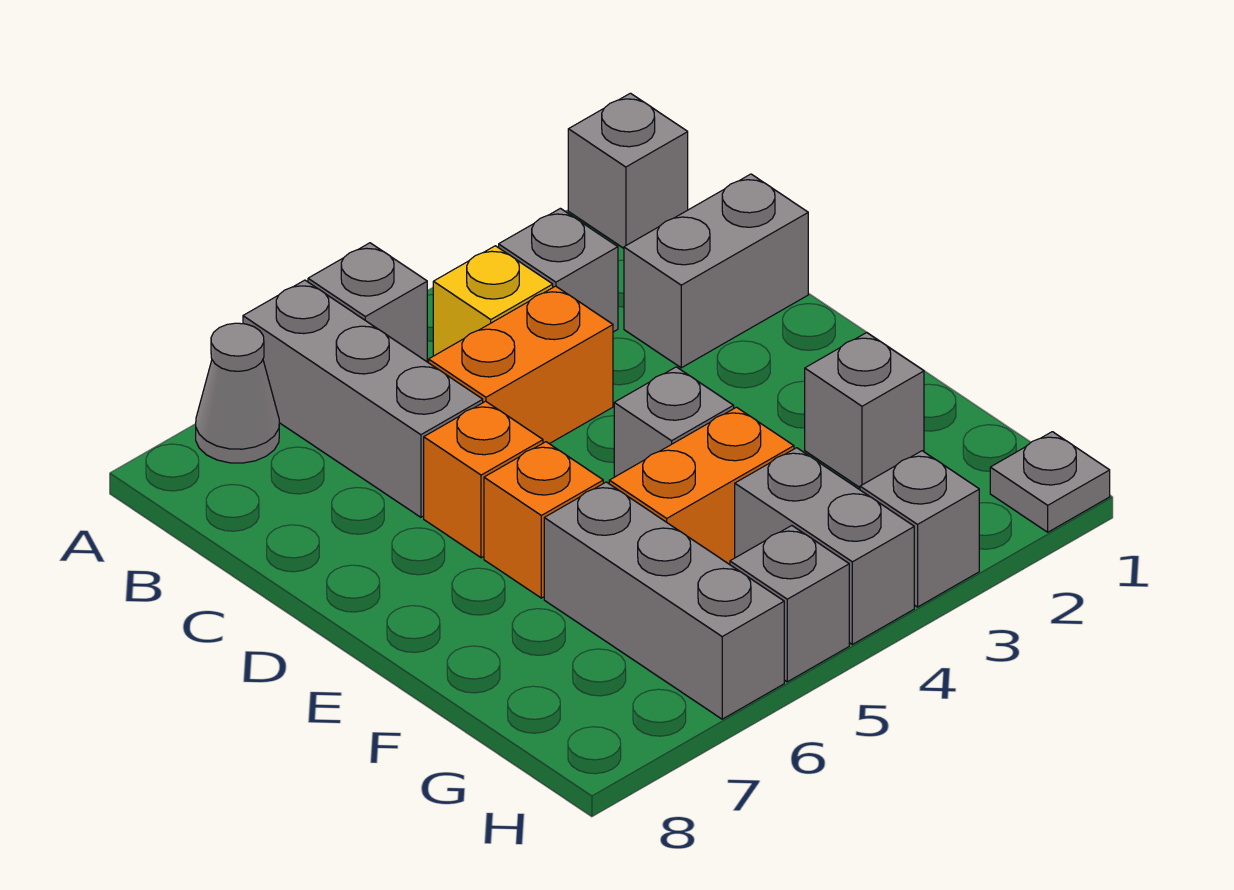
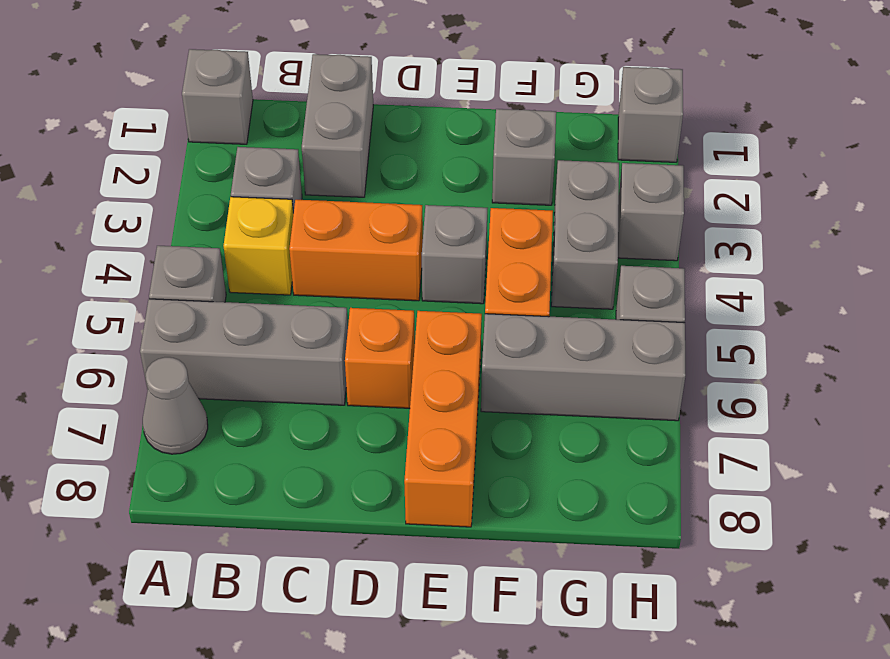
orange brick C4:C5 level 1 -> orange brick C4:D4 level 1
orange brick E6 level 1 -> orange brick E6:E8 level 1
grey brick G4:H4 level 1 -> grey brick G3:G4 level 1
grey plate H1 level 1 -> grey brick H1 level 1

